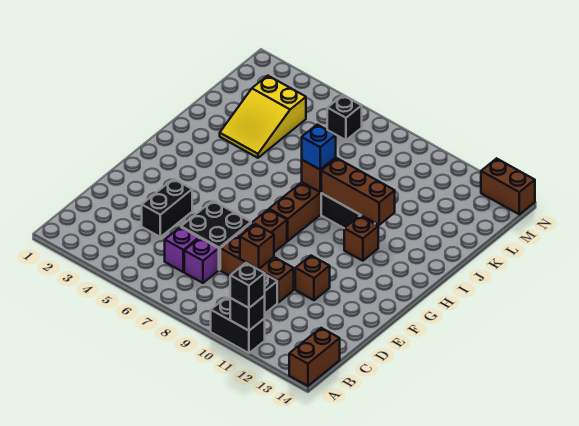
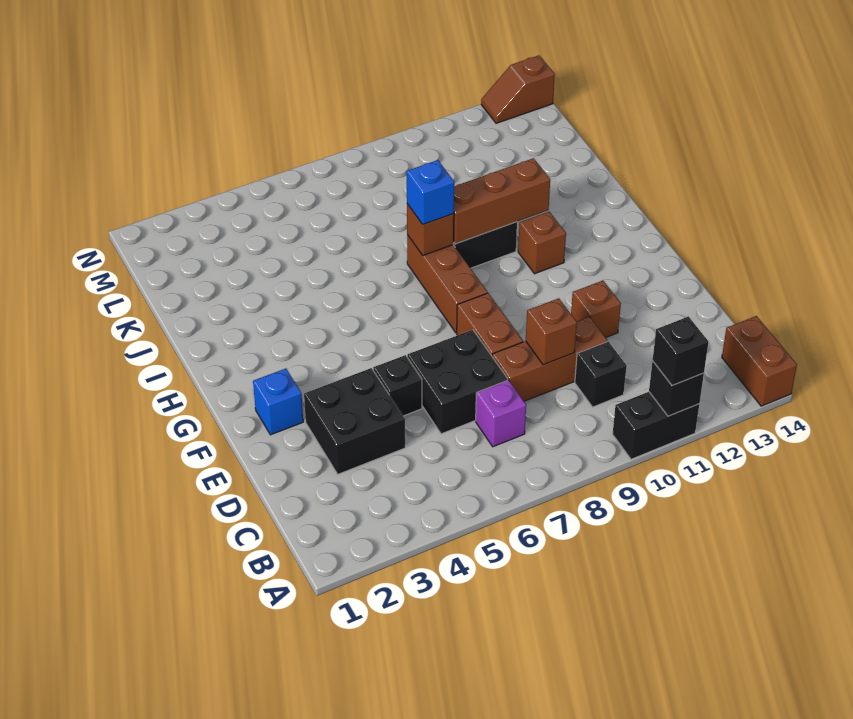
purple brick C6 level 1 -> none
black brick D4:E4 level 1 -> black brick D3:E4 level 1
none -> blue brick F2 level 1
yellow slope J3:L4 level 1 top L -> none
black brick M6 level 1 -> black brick E5 level 1
brown brick N13:N14 level 1 -> brown slope N13:N14 level 1 top 14

